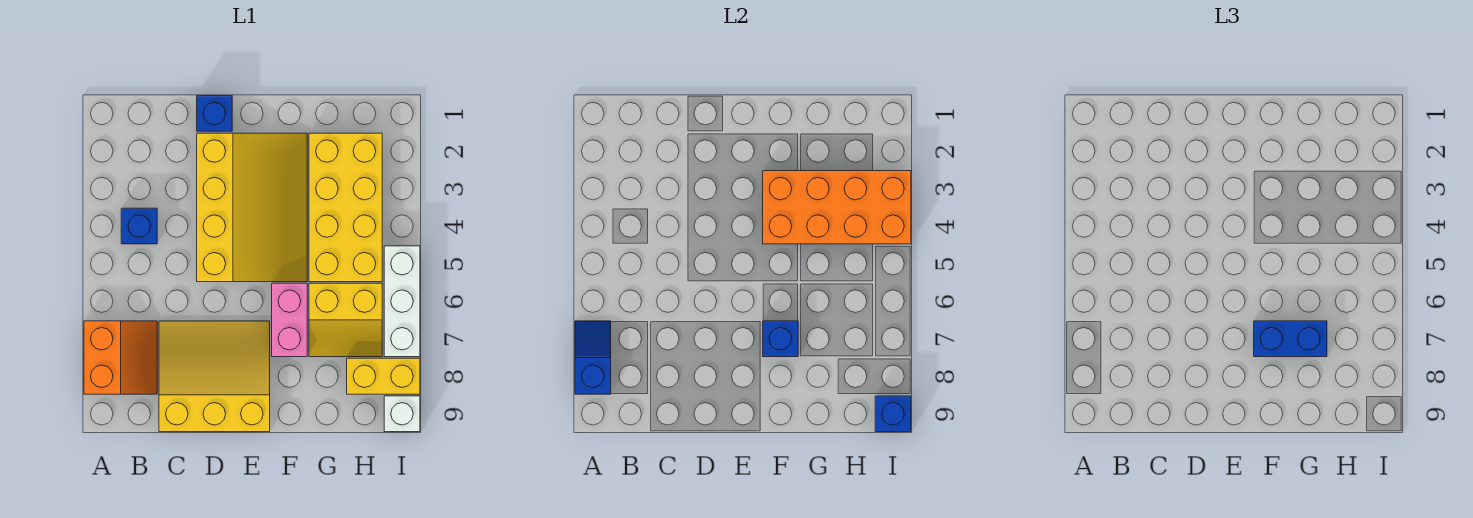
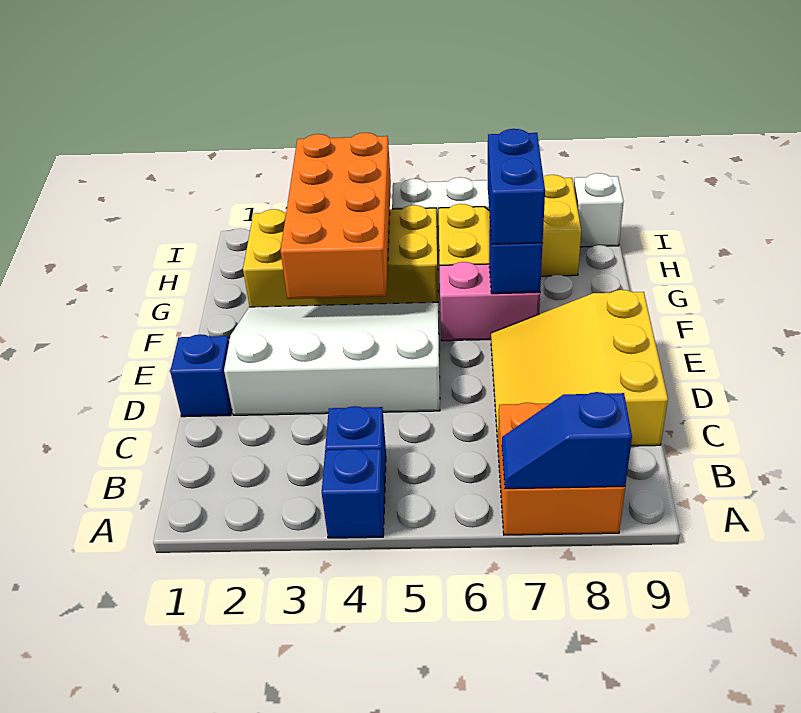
orange slope A7:B8 level 1 top A -> orange brick A7:B8 level 1
yellow slope D2:F5 level 1 top D -> white slope D2:F5 level 1 top D
blue brick I9 level 2 -> blue brick A4 level 1

